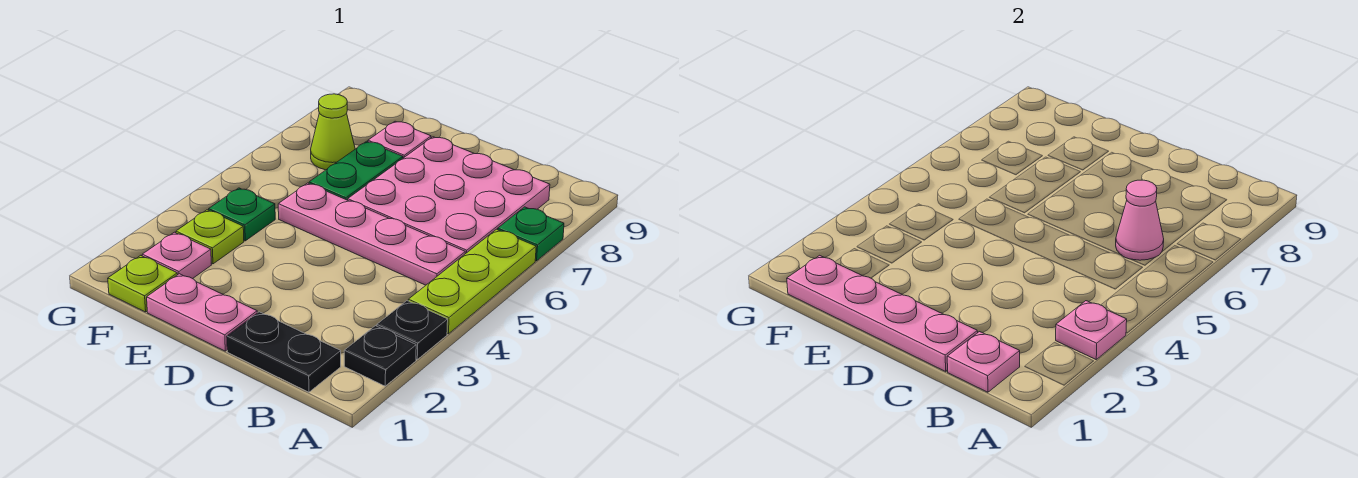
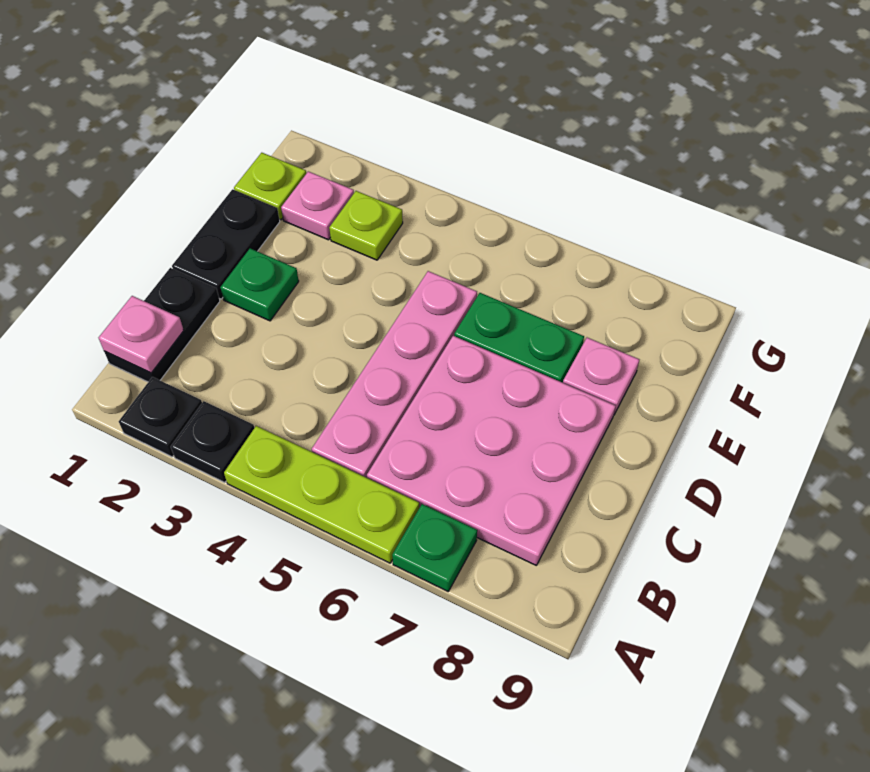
pink plate A3 level 2 -> none
pink cone B6 level 2 -> none
pink plate C1:F1 level 2 -> none
pink plate D1:E1 level 1 -> black plate D1:E1 level 1
green plate F4 level 1 -> green plate D2 level 1
lime cone F7 level 1 -> none

